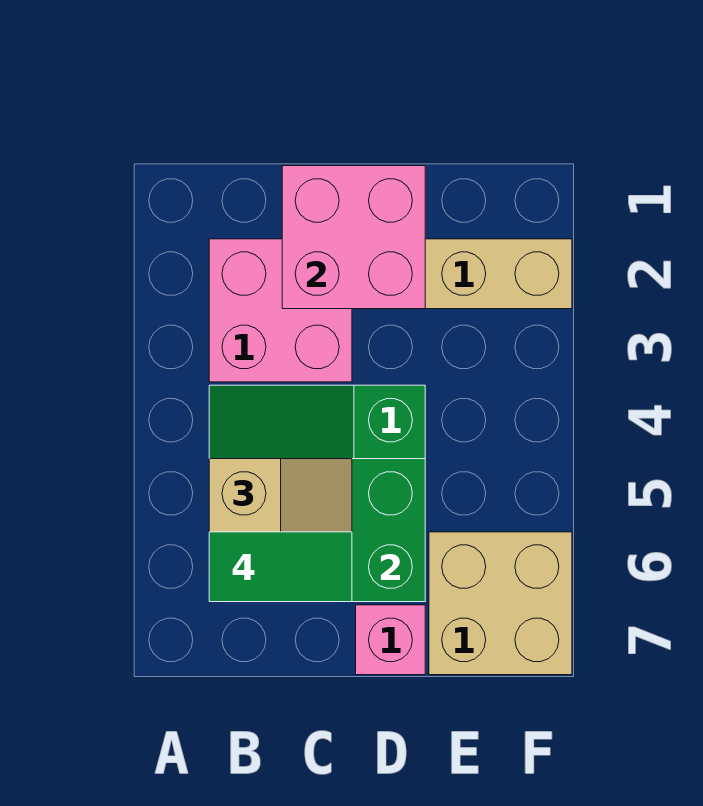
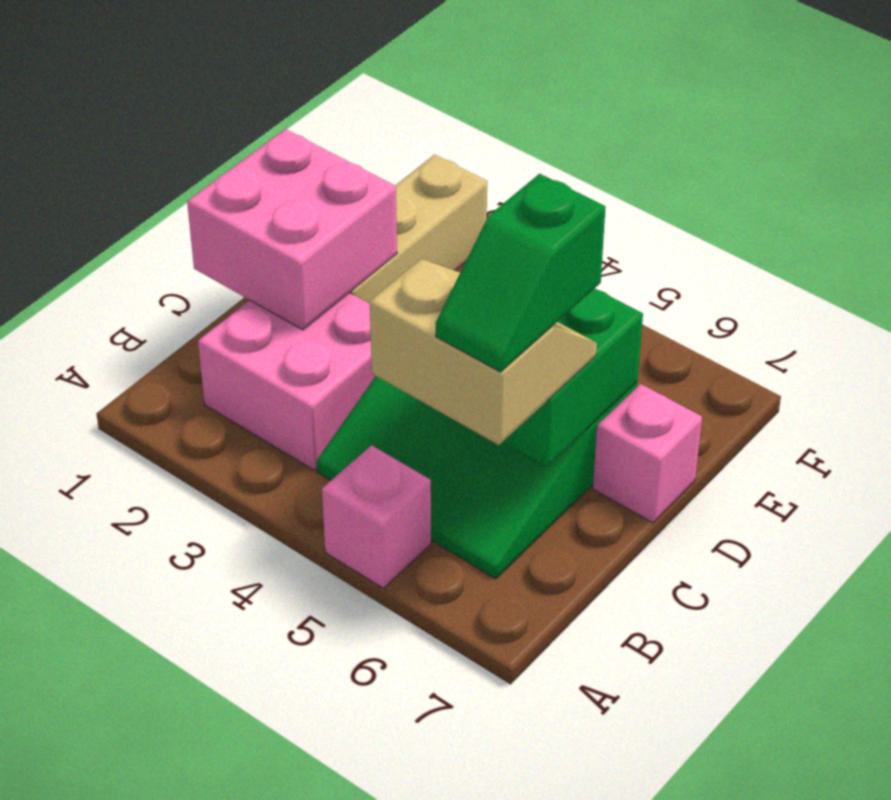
none -> pink brick A5 level 1
green tile B6:C6 level 4 -> green slope B6:C6 level 4 top C
tan brick E6:F7 level 1 -> none

